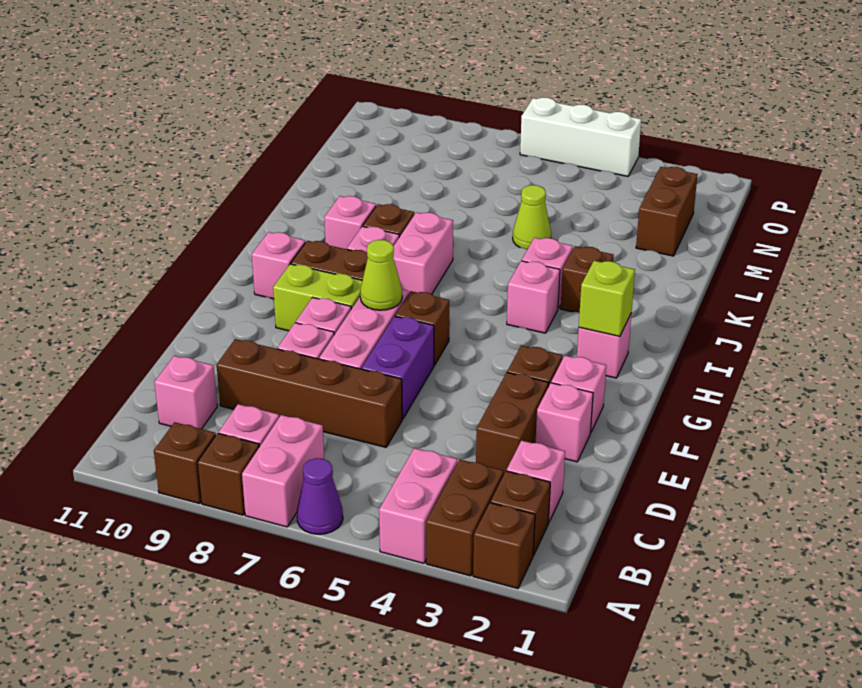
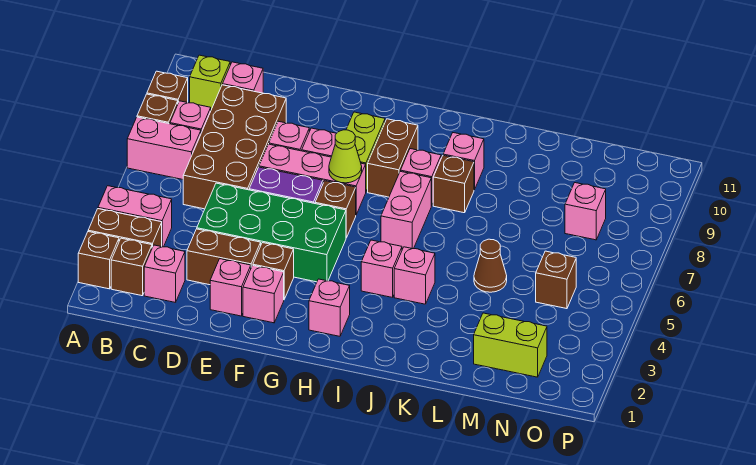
purple cone A6 level 1 -> none
none -> green brick D4:G5 level 1
brown brick D6:D9 level 1 -> brown brick C6:D9 level 1
lime brick H2 level 2 -> lime brick B10 level 1
pink brick H10 level 1 -> pink brick N8 level 1
pink brick I7:J7 level 1 -> pink brick I6:I7 level 1
brown brick J3 level 1 -> brown brick N5 level 1
lime cone L5 level 1 -> brown cone L5 level 1
brown brick M2:N2 level 1 -> lime brick M2:N2 level 1
white brick P4:P6 level 1 -> none

